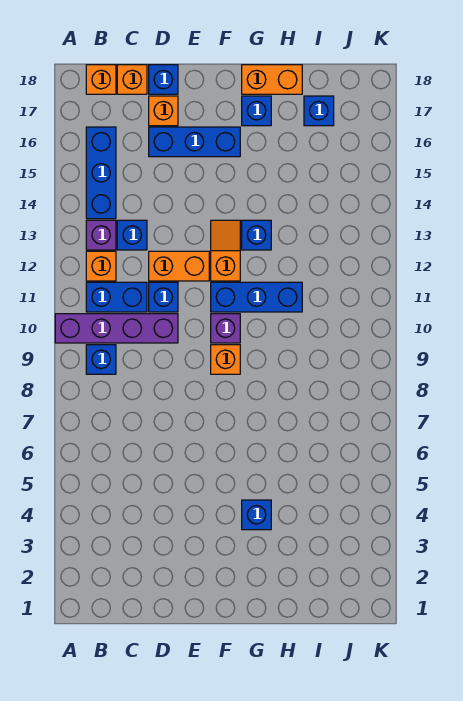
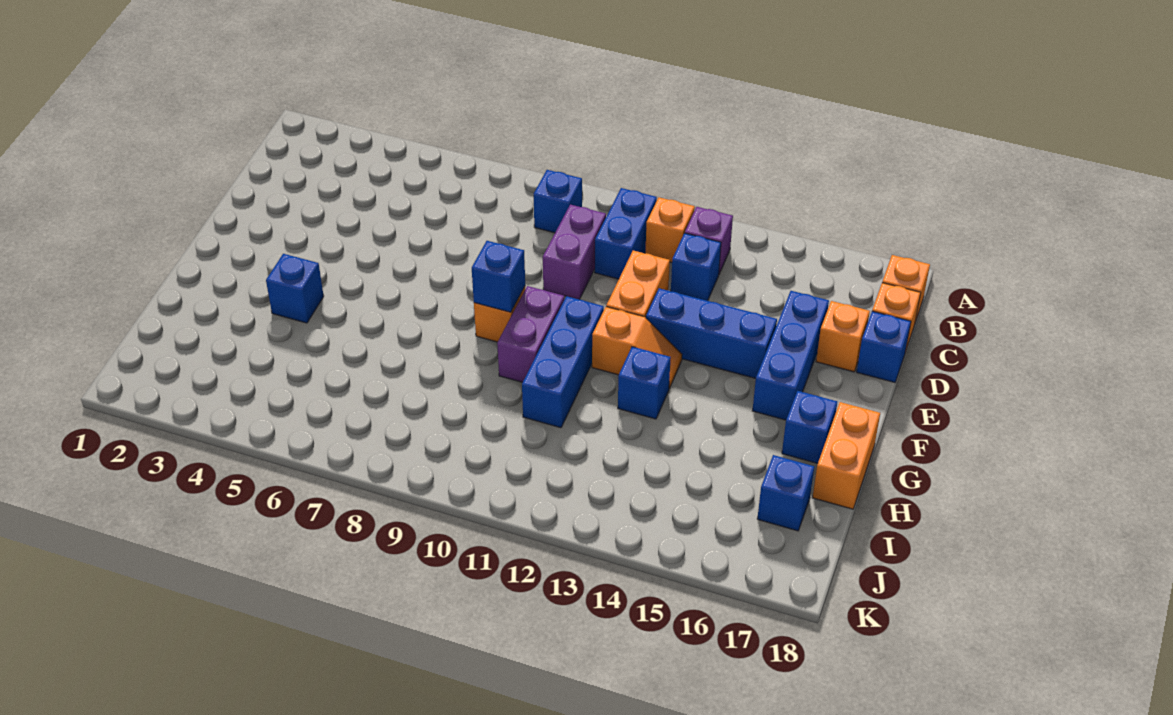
purple brick A10:D10 level 1 -> purple brick C10:D10 level 1
blue brick B14:B16 level 1 -> blue brick E13:E15 level 1
blue brick D11 level 1 -> blue brick F9 level 2
purple brick F10 level 1 -> purple brick F10:G10 level 1

